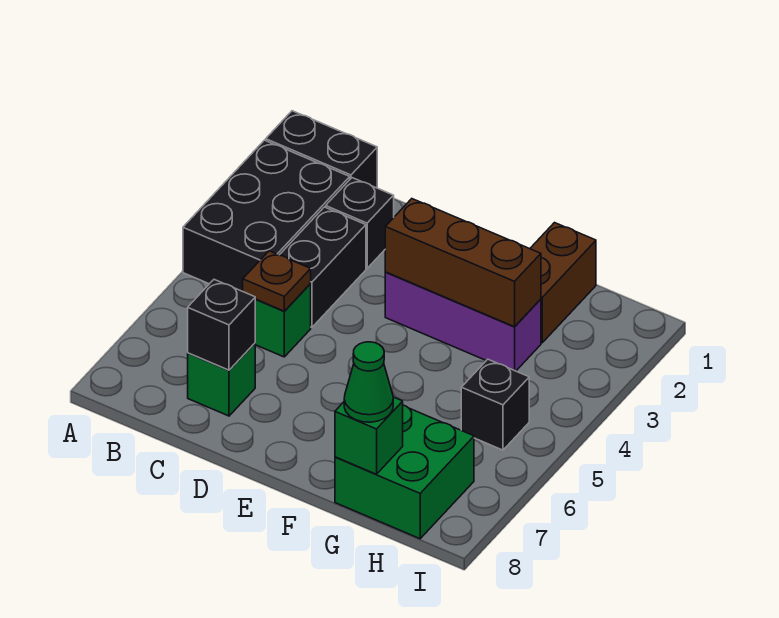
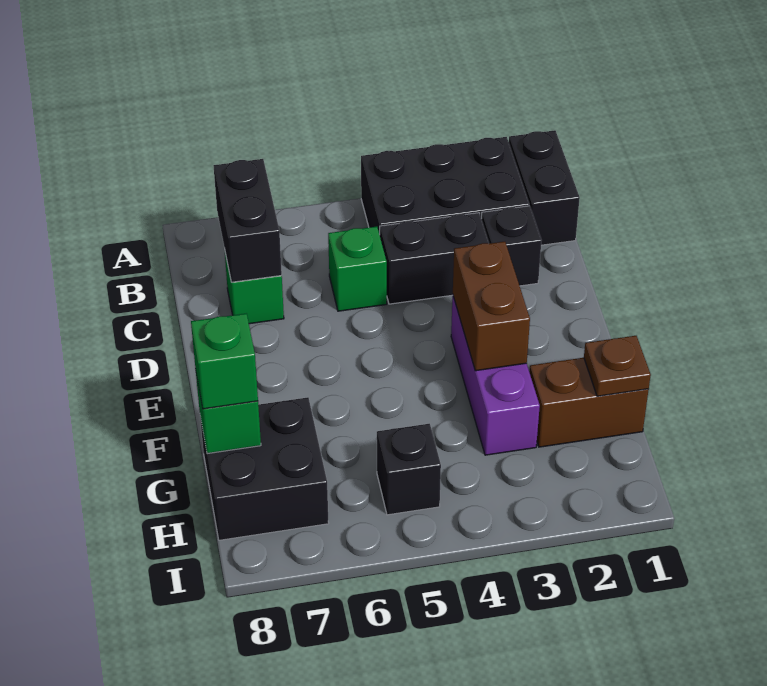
brown plate C5 level 2 -> brown plate G1 level 2
black brick C7 level 2 -> black brick B7:C7 level 2
brown brick E3:G3 level 2 -> brown brick E3:F3 level 2
green brick G7:H8 level 1 -> black brick G7:H8 level 1
green cone G8 level 3 -> green brick G8 level 3

